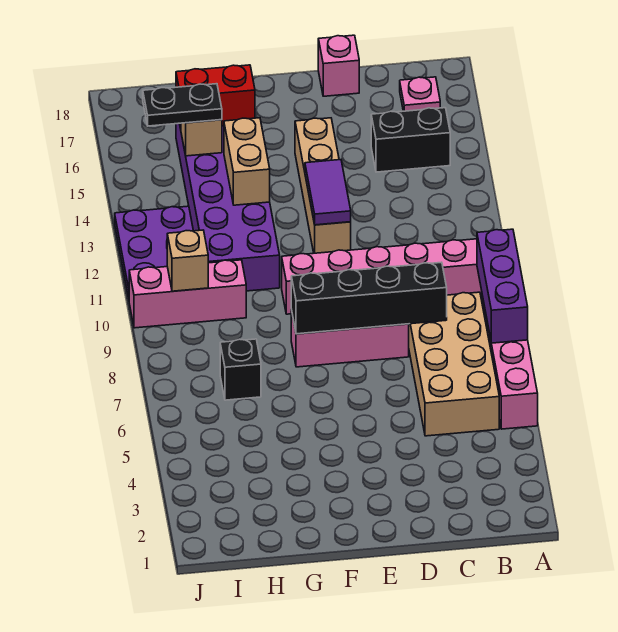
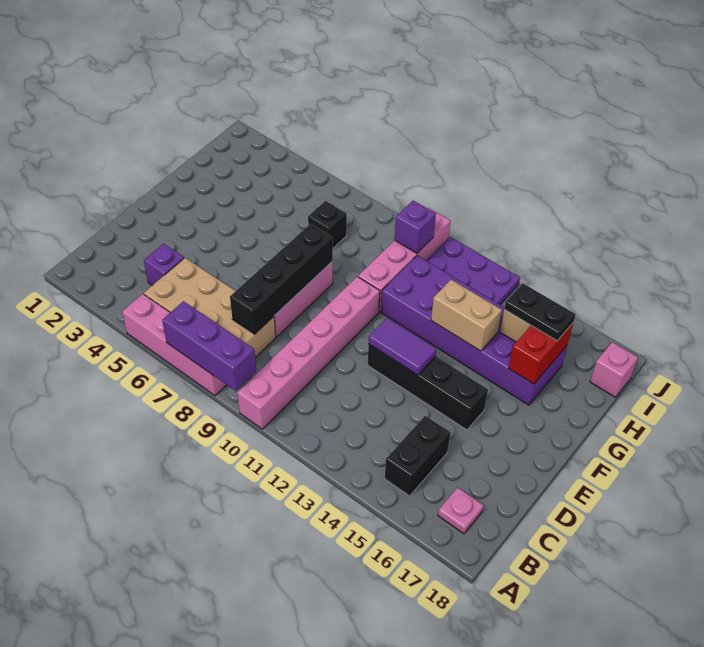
none -> purple brick C4 level 1
pink brick D18 level 1 -> pink brick I18 level 1
tan brick E12:E15 level 1 -> black brick E12:E15 level 1
pink brick H10:J10 level 1 -> pink brick G10:J10 level 1
black plate H15:I15 level 3 -> black plate H15:H16 level 3
tan brick I10 level 2 -> purple brick I10 level 2

